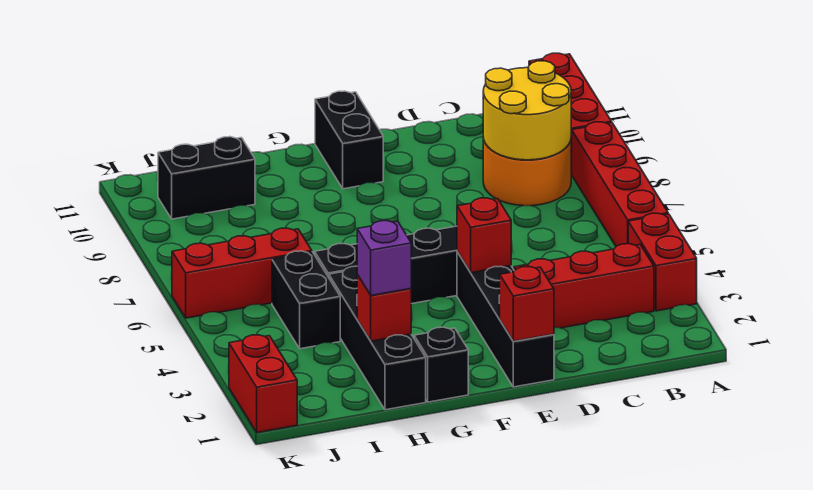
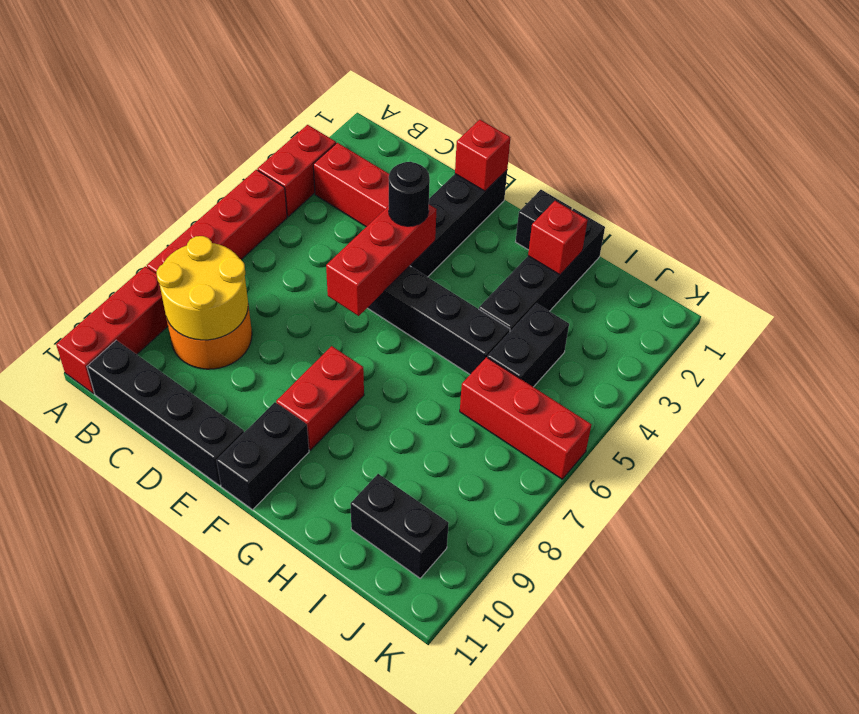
none -> black brick B11:E11 level 1
red brick E4 level 2 -> red brick E4:E6 level 2
none -> black round brick E4 level 3
purple brick H2 level 3 -> none
red brick K1:K2 level 1 -> red brick F8:F9 level 1

